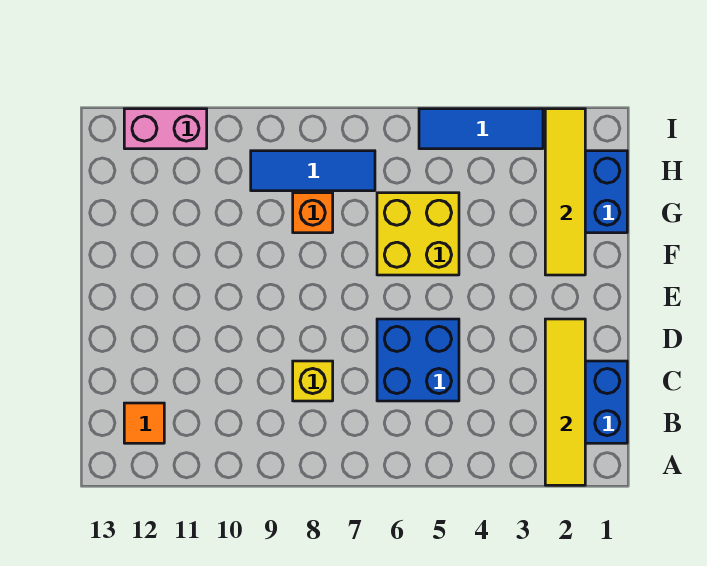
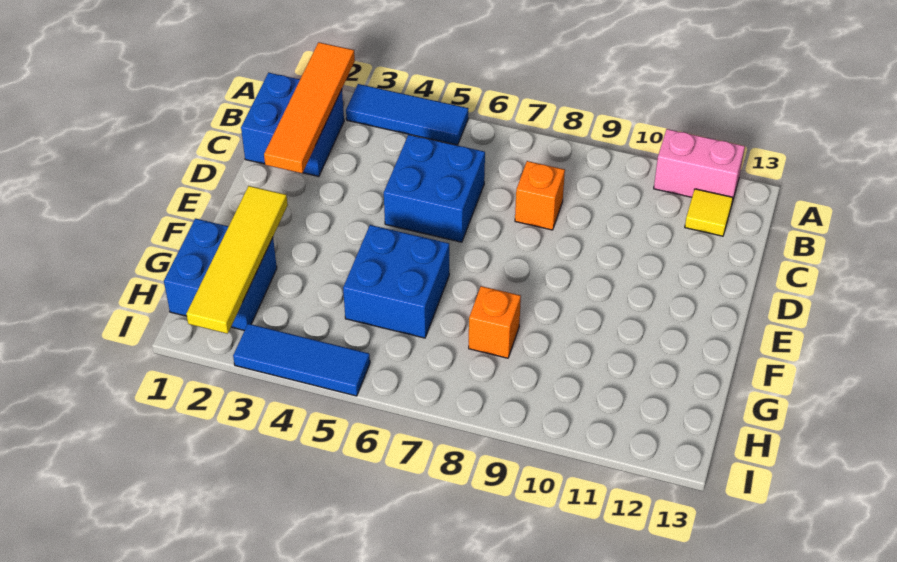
yellow tile A2:D2 level 2 -> orange tile A2:D2 level 2
orange tile B12 level 1 -> yellow tile B12 level 1
yellow brick C8 level 1 -> orange brick C8 level 1
yellow brick F5:G6 level 1 -> blue brick F5:G6 level 1
blue tile H7:H9 level 1 -> blue tile A3:A5 level 1
pink brick I11:I12 level 1 -> pink brick A11:A12 level 1

